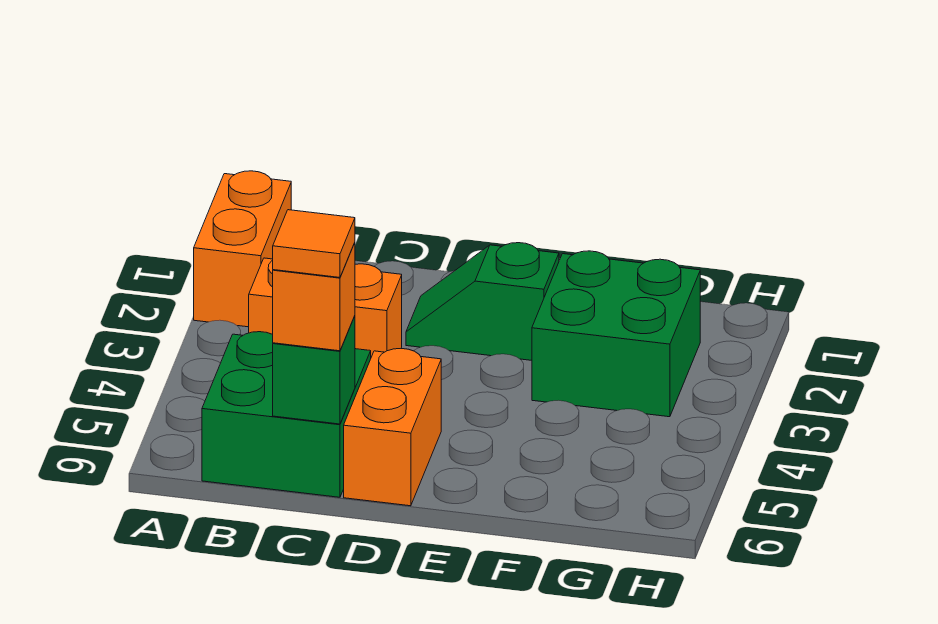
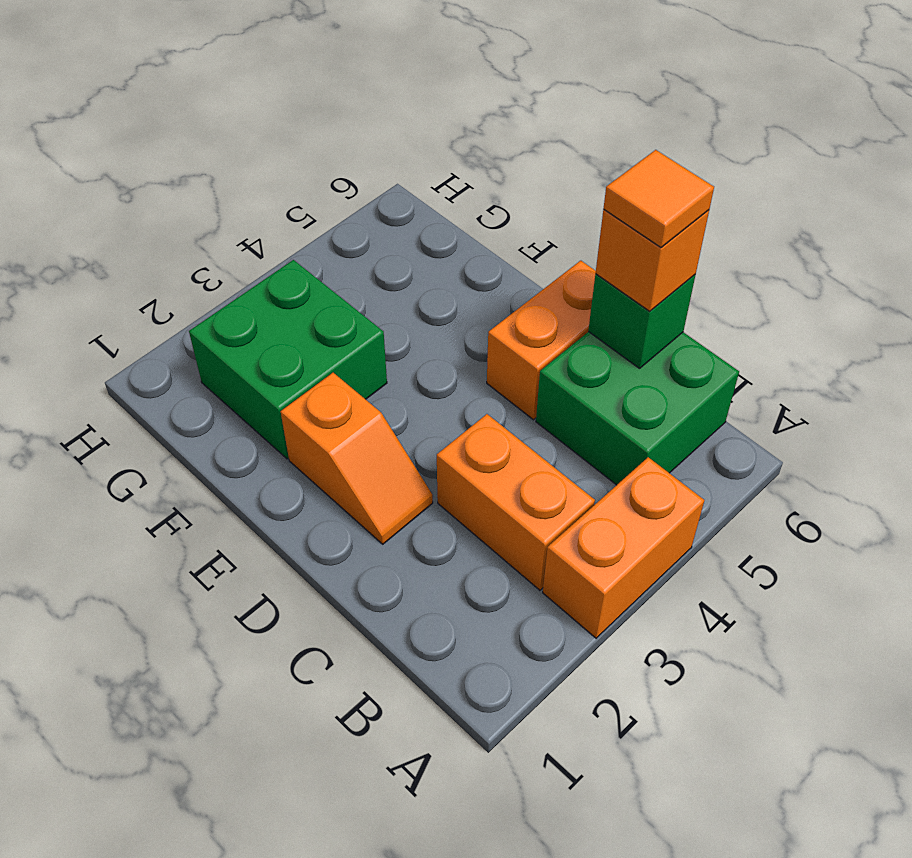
orange brick A1:A2 level 1 -> orange brick A3:A4 level 1
green slope D2:E2 level 1 top E -> orange slope D2:E2 level 1 top E

